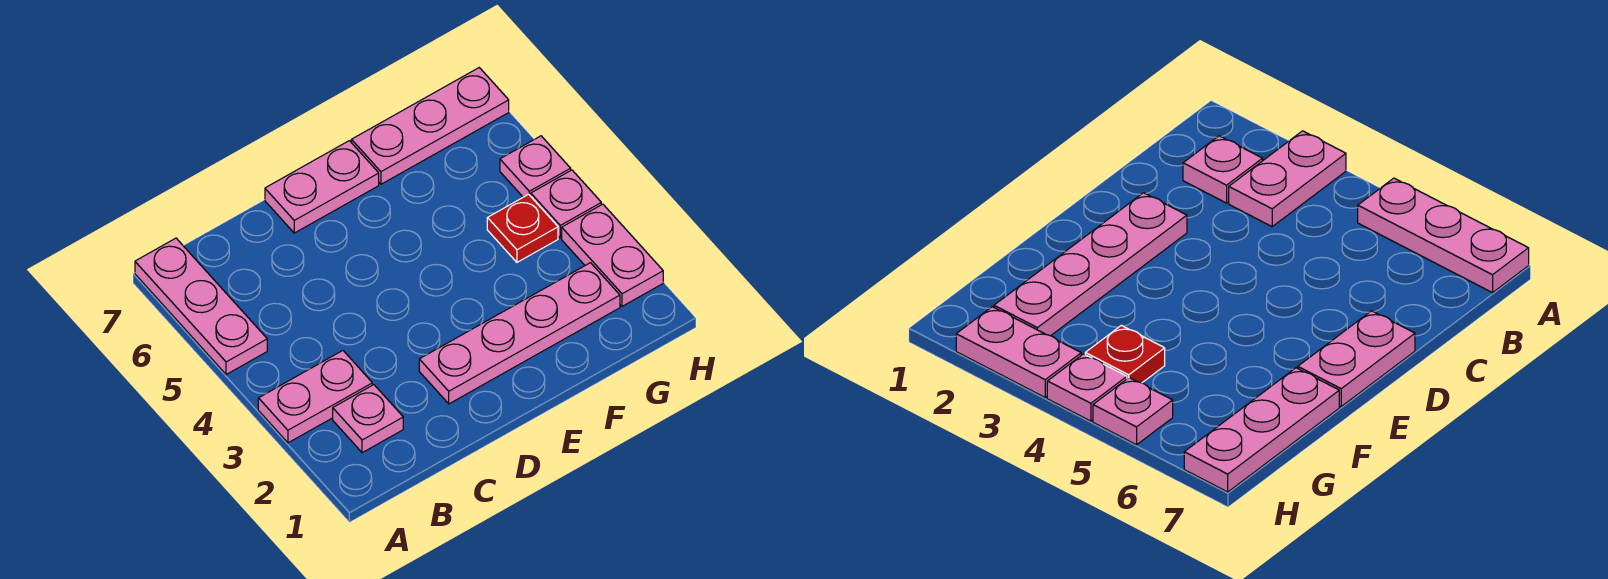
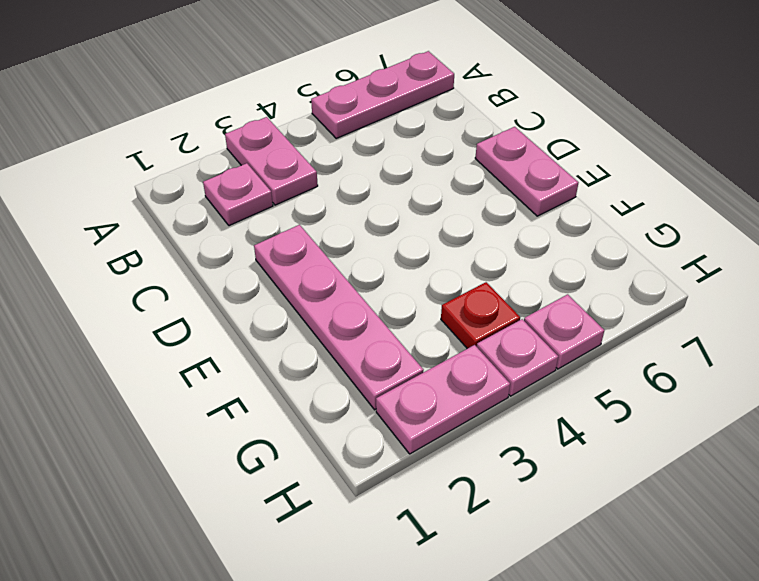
pink plate F7:H7 level 1 -> none

